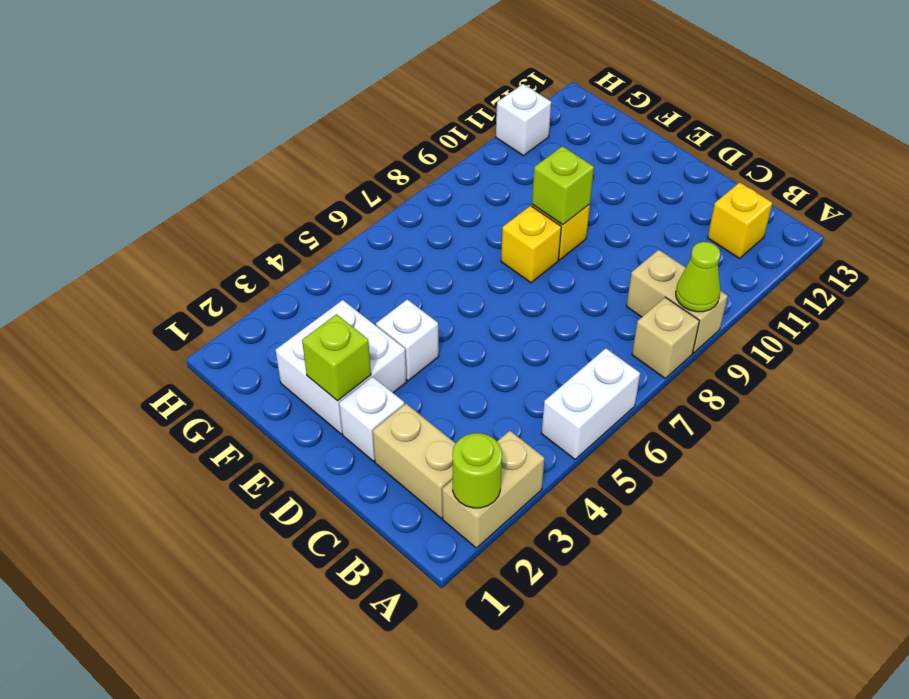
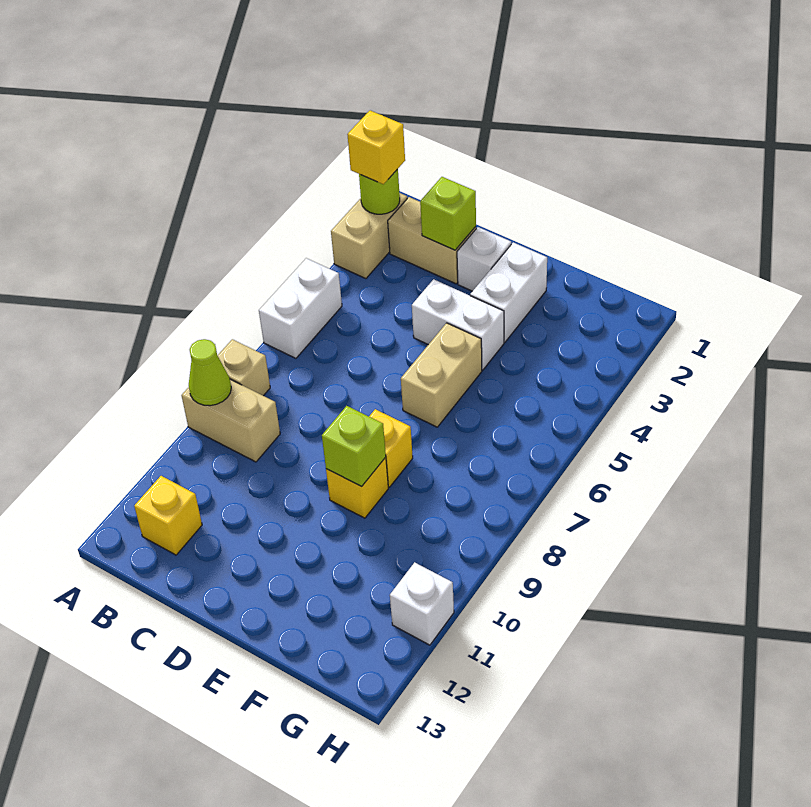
none -> yellow brick A2 level 3
white brick E2:F3 level 1 -> white brick E2:E3 level 1
lime brick E2 level 2 -> lime brick C2 level 2
white brick E4 level 1 -> white brick D4:E4 level 1
none -> tan brick E5:E6 level 1

